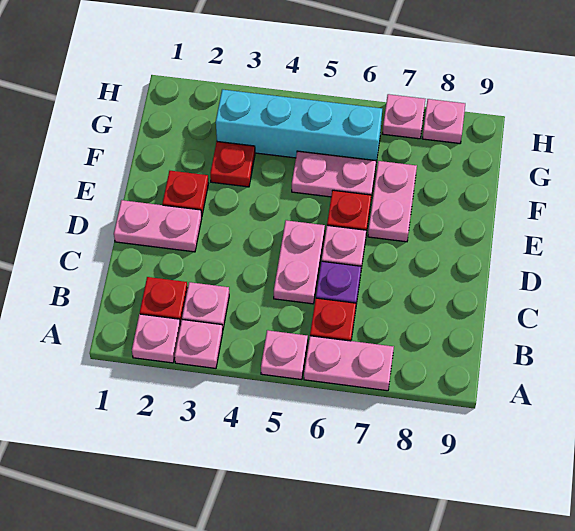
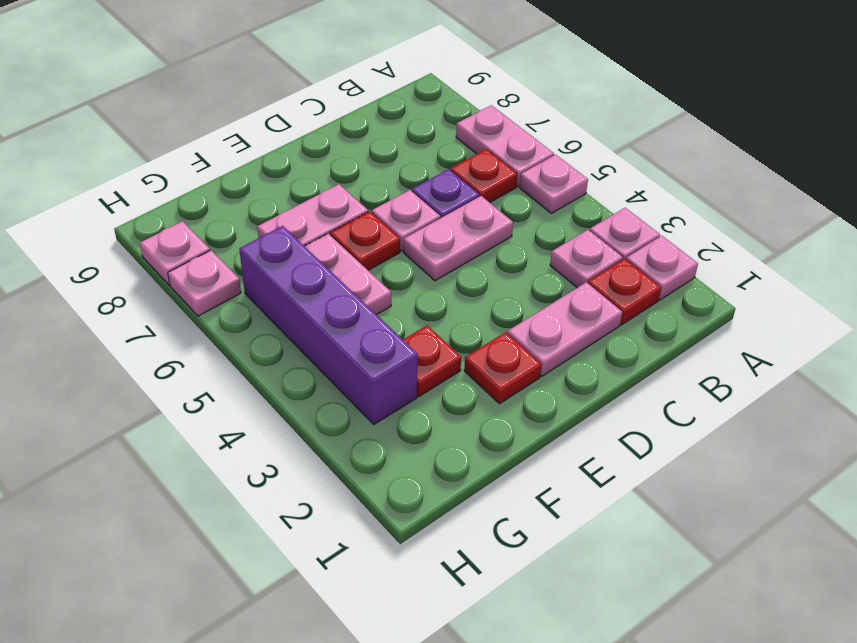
pink plate D1:D2 level 1 -> pink plate C2:D2 level 1
cyan brick G3:G6 level 1 -> purple brick G3:G6 level 1

